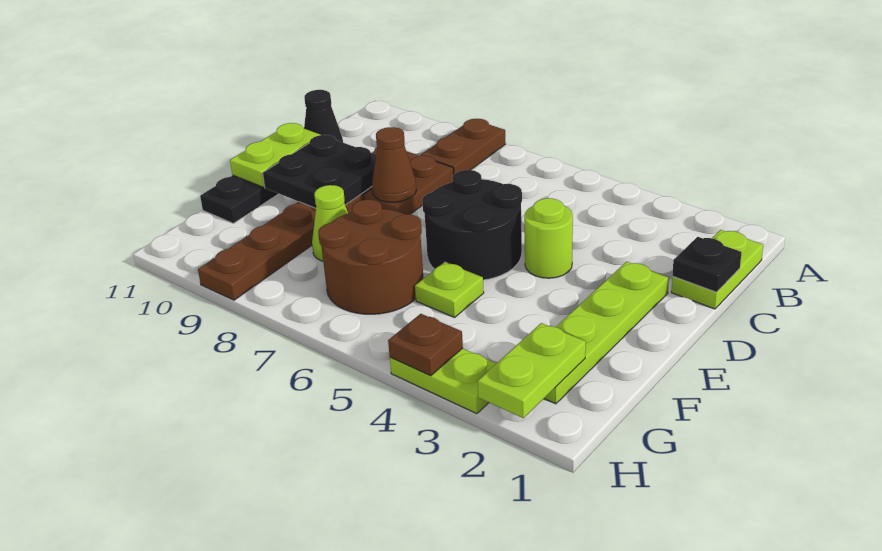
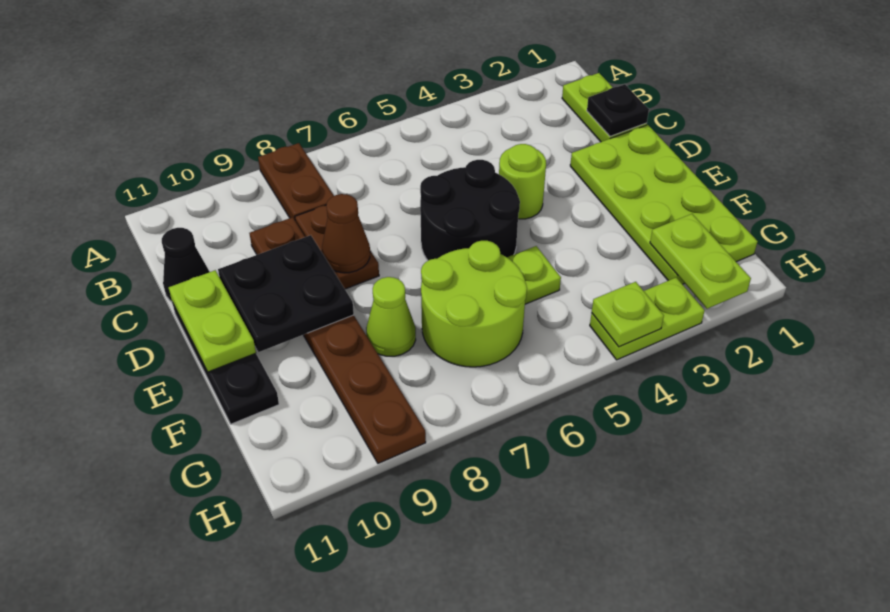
lime plate D2:G2 level 1 -> lime plate D1:G2 level 1
brown round brick F6:G7 level 1 -> lime round brick F6:G7 level 1
brown plate H4 level 2 -> lime plate H4 level 2

